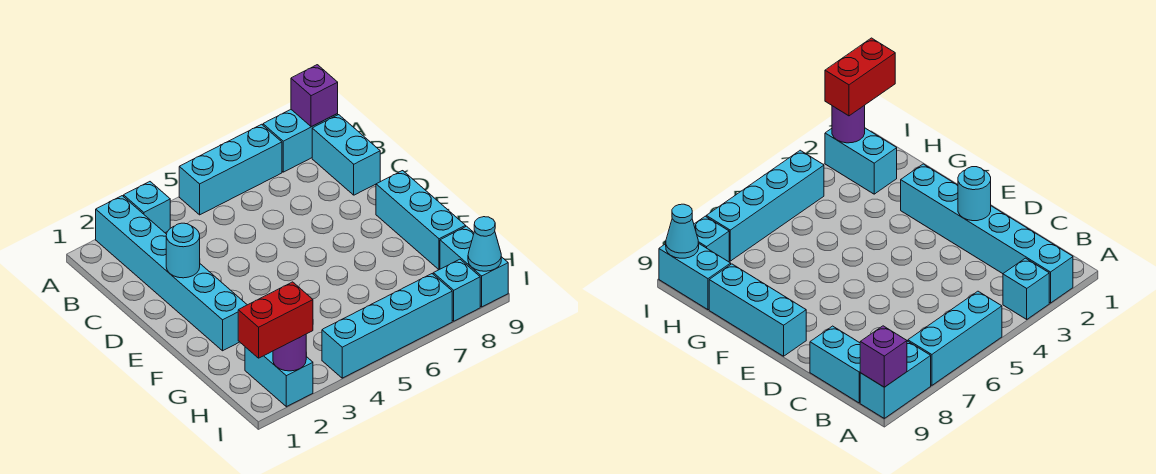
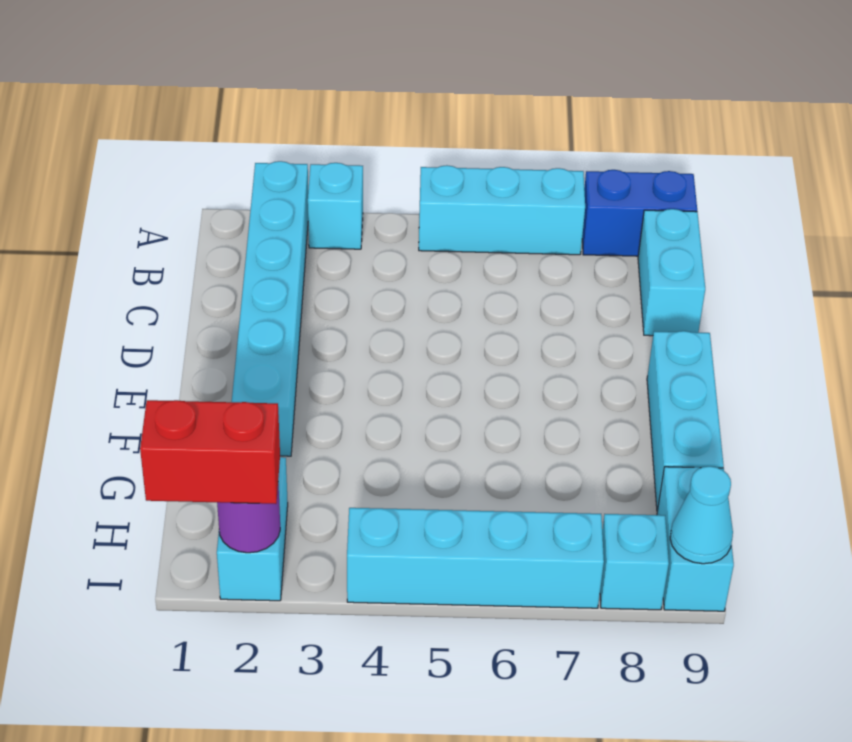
cyan brick A8:A9 level 1 -> blue brick A8:A9 level 1
purple brick A9 level 2 -> none
cyan round brick D2 level 2 -> none

